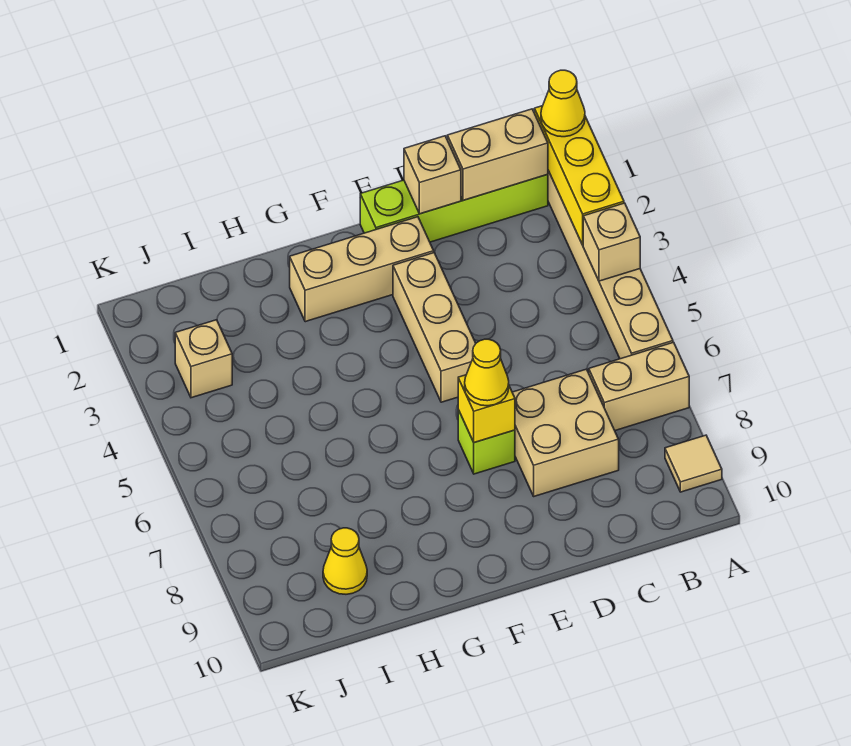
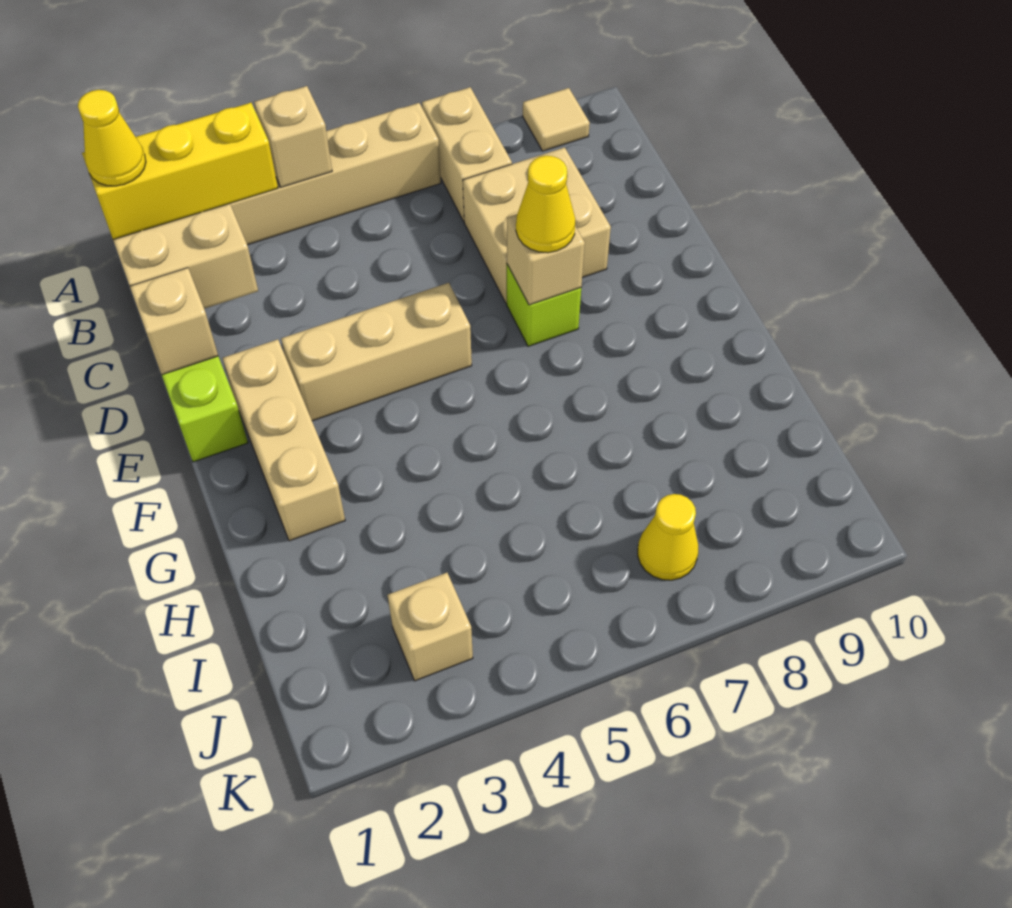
tan brick B1:C1 level 2 -> tan brick C1:C2 level 2
yellow brick E7 level 2 -> tan brick E7 level 2
yellow cone I9 level 1 -> yellow cone J7 level 1

